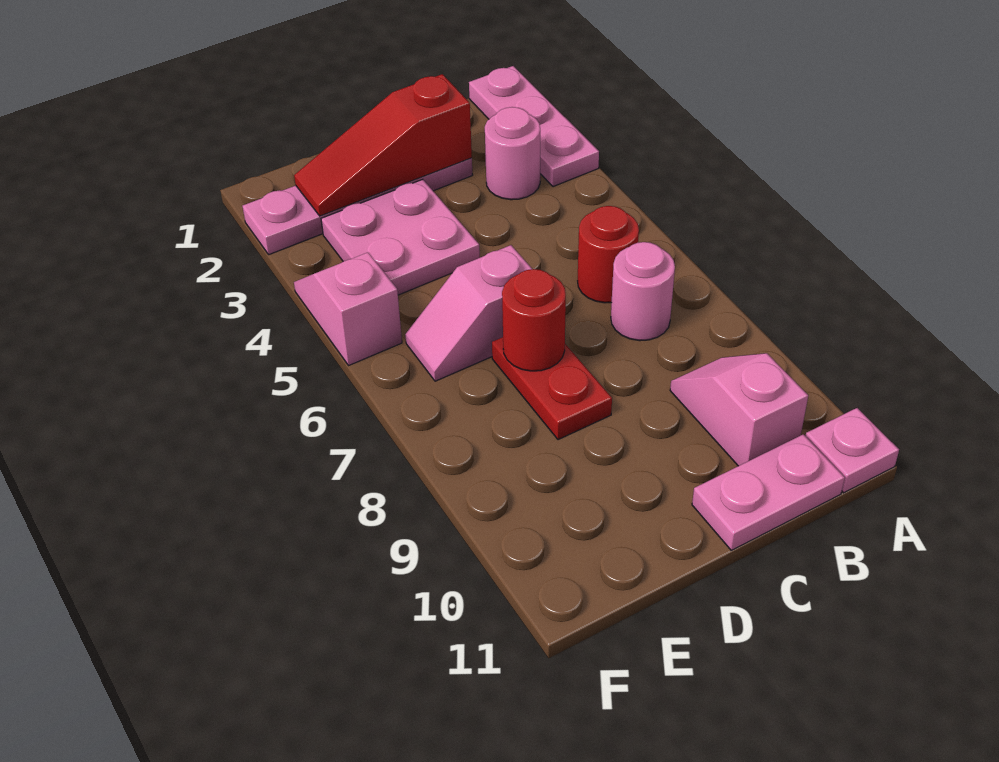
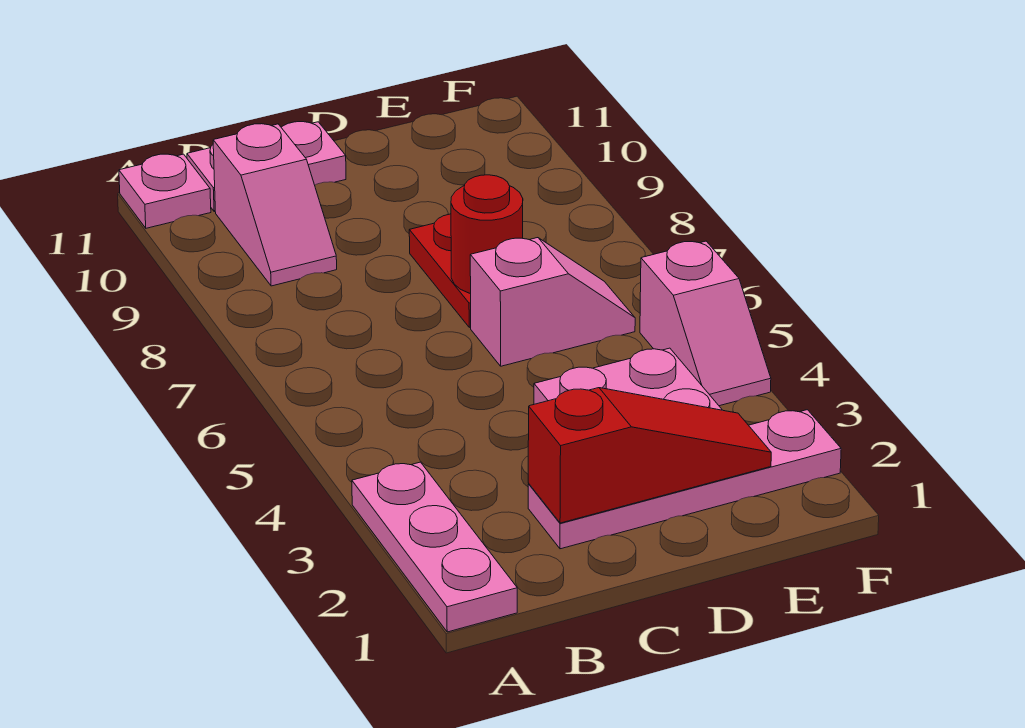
pink round brick B3 level 1 -> none
red round brick B6 level 1 -> none
pink round brick B7 level 1 -> none

